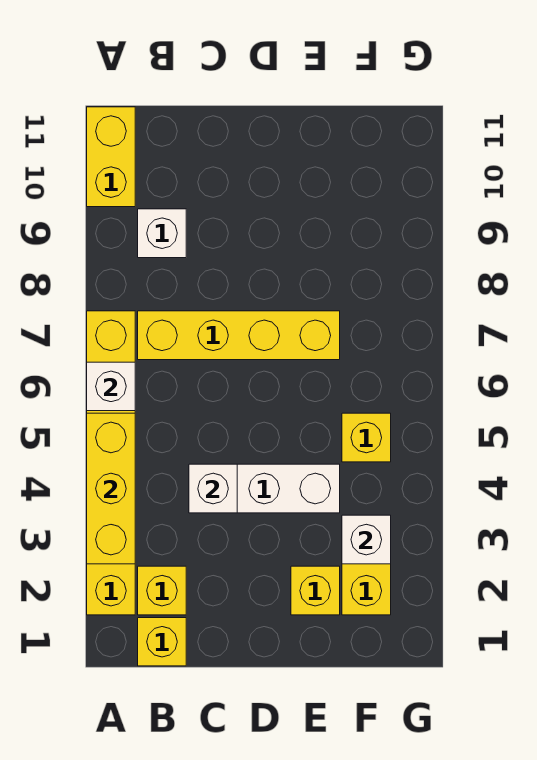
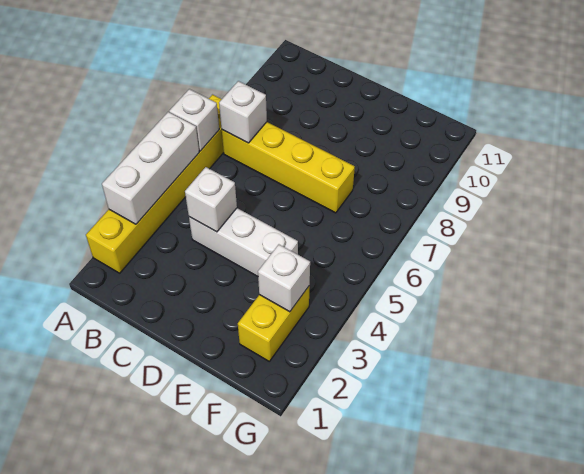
yellow brick A3:A5 level 2 -> white brick A3:A5 level 2
yellow brick A10:A11 level 1 -> none
yellow brick B1 level 1 -> none
yellow brick B2 level 1 -> none
white brick B9 level 1 -> white brick B7 level 2
yellow brick E2 level 1 -> none
yellow brick F5 level 1 -> none

